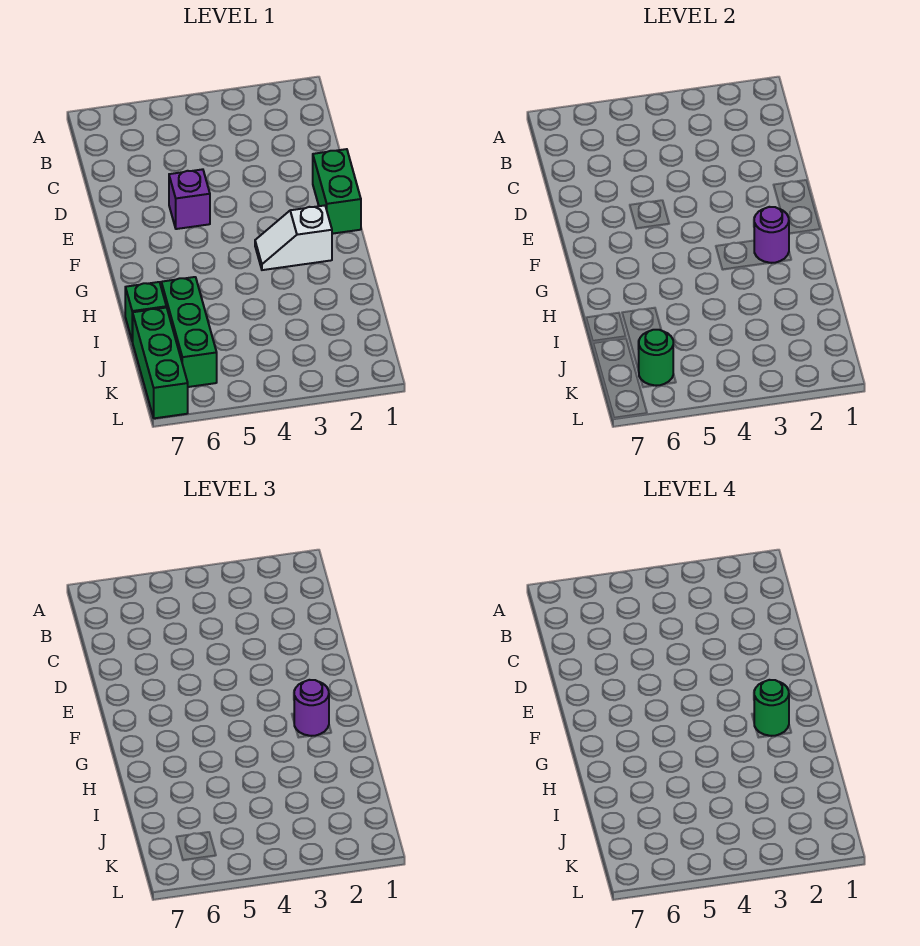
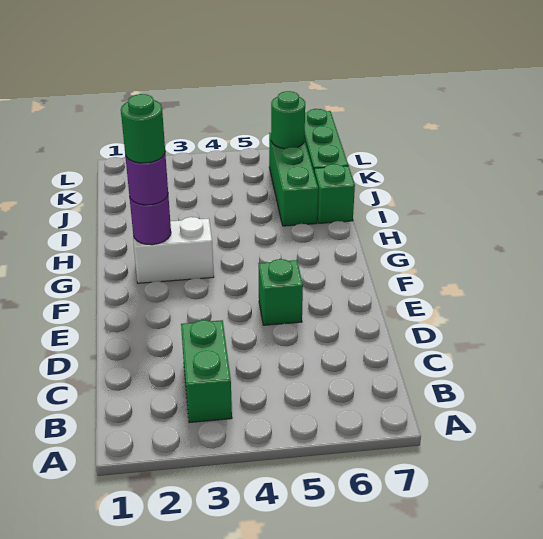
green brick E1:F1 level 1 -> green brick B3:C3 level 1
purple brick E5 level 1 -> green brick E5 level 1
white slope G2:G3 level 1 top 2 -> white brick G2:G3 level 1

